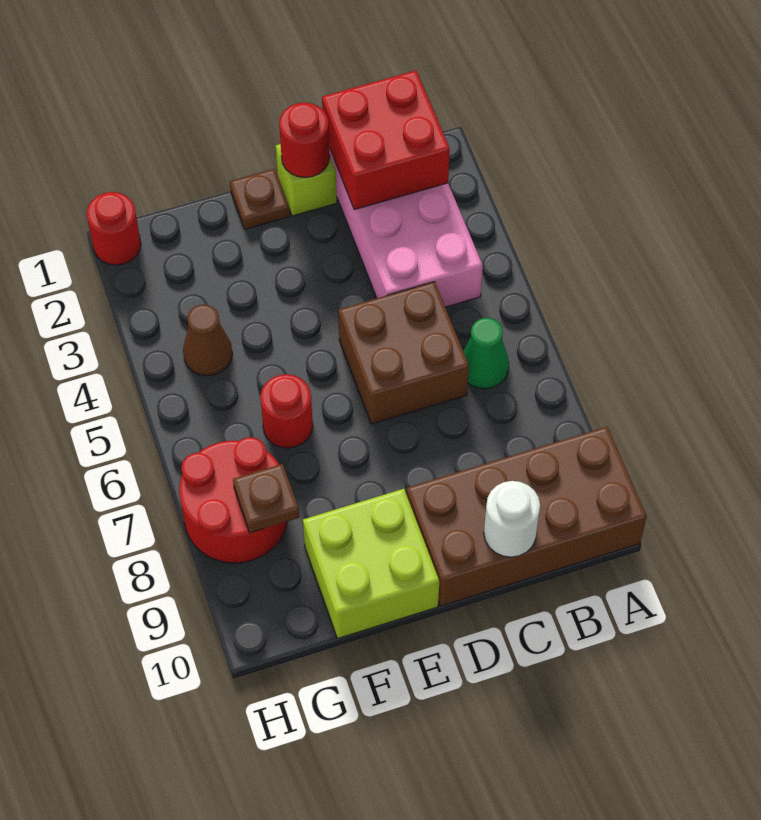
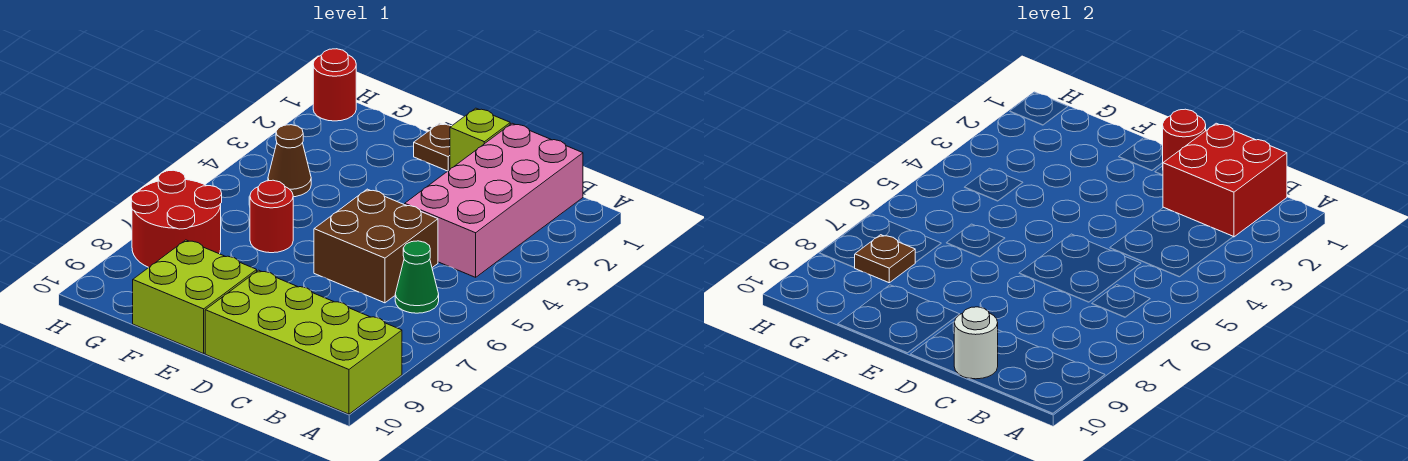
brown brick A9:D10 level 1 -> lime brick A9:D10 level 1

